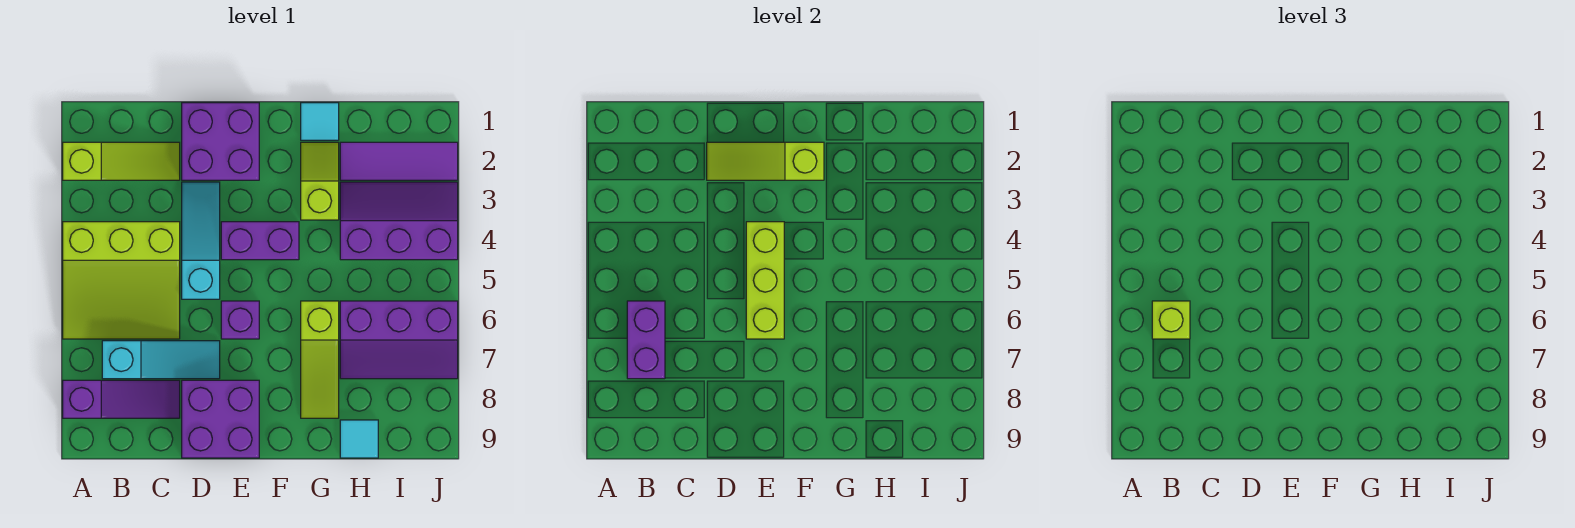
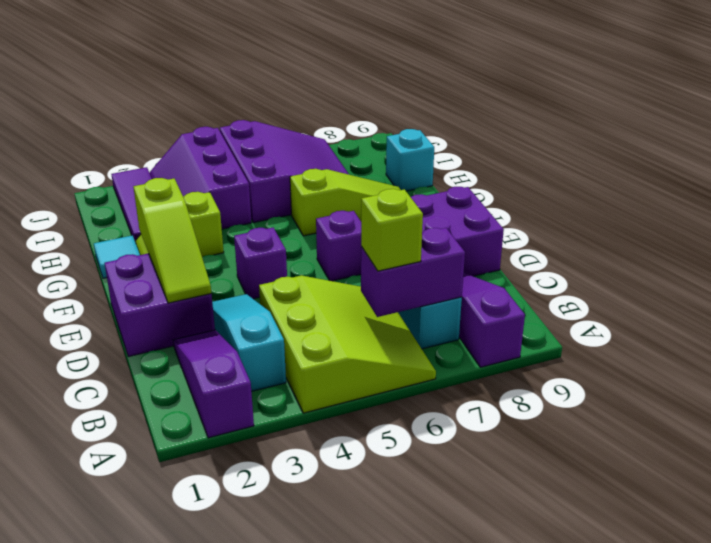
lime slope A2:C2 level 1 top A -> purple slope A2:C2 level 1 top A
cyan slope D3:D5 level 1 top 5 -> cyan slope B3:D3 level 1 top B
purple brick E4:F4 level 1 -> purple brick E4 level 1
lime brick E4:E6 level 2 -> none
purple slope H6:J7 level 1 top 6 -> purple slope H5:J7 level 1 top 5
cyan tile H9 level 1 -> cyan brick H9 level 1

